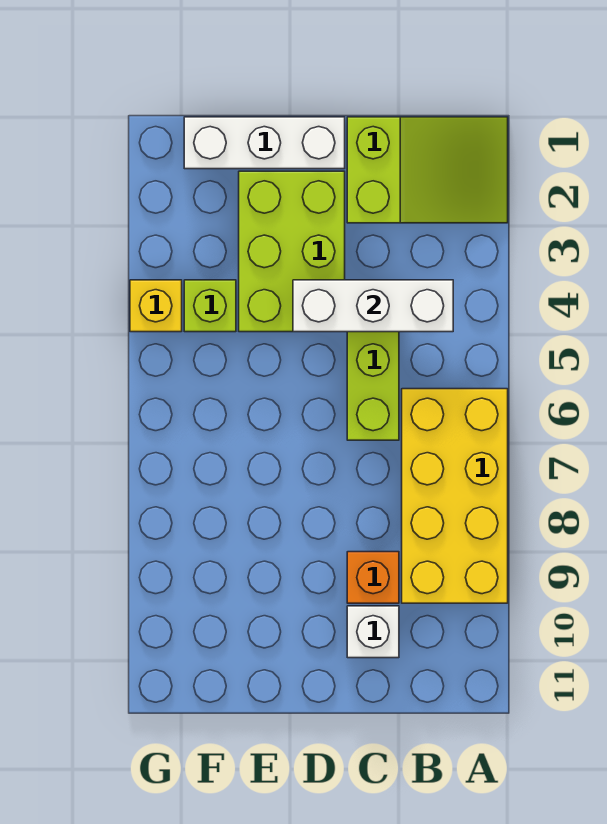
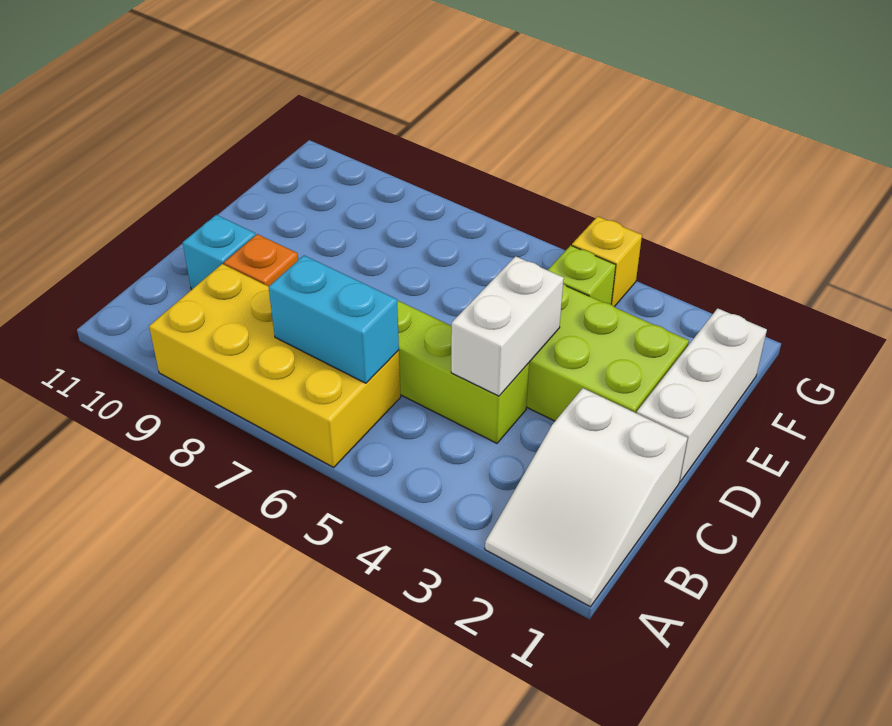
lime slope A1:C2 level 1 top C -> white slope A1:C2 level 1 top C
white brick B4:D4 level 2 -> white brick C4:D4 level 2
none -> cyan brick B6:B7 level 2
white brick C10 level 1 -> cyan brick C10 level 1

